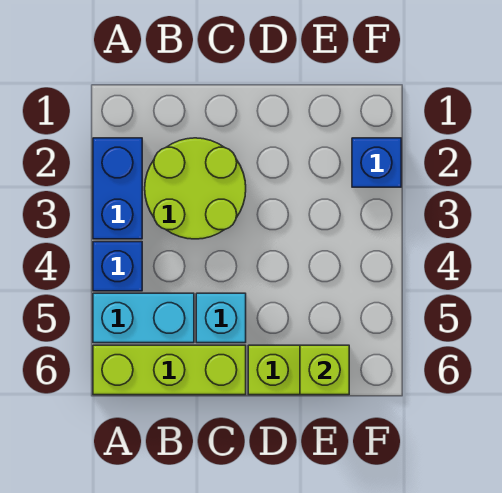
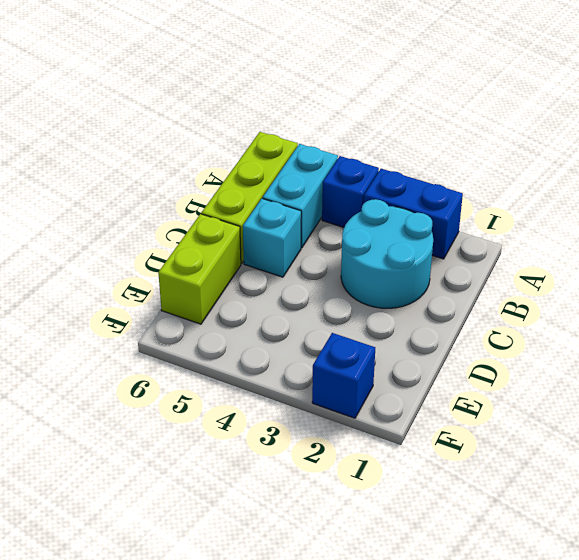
lime round brick B2:C3 level 1 -> cyan round brick B2:C3 level 1
lime brick E6 level 2 -> none

